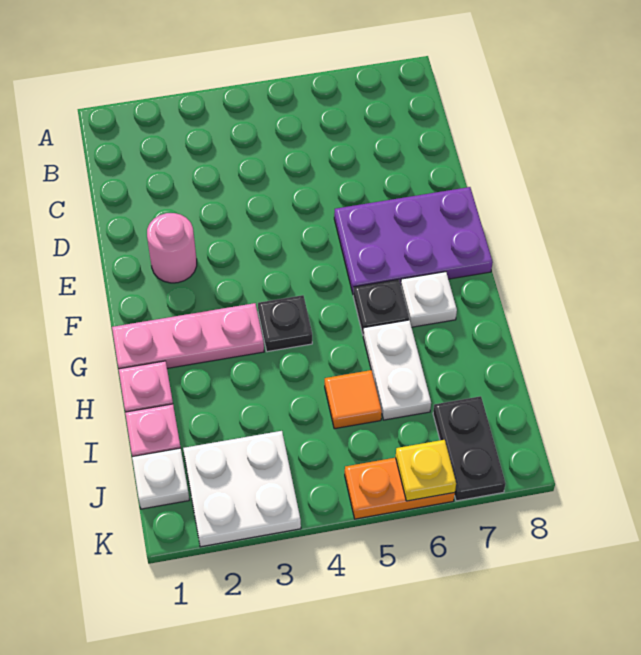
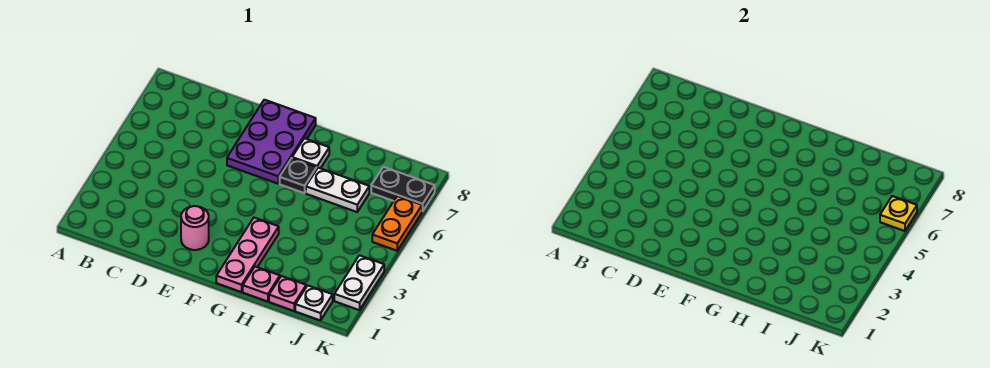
black plate G4 level 1 -> none
orange tile I5 level 1 -> none
white plate J2:K3 level 1 -> white plate K2:K3 level 1

